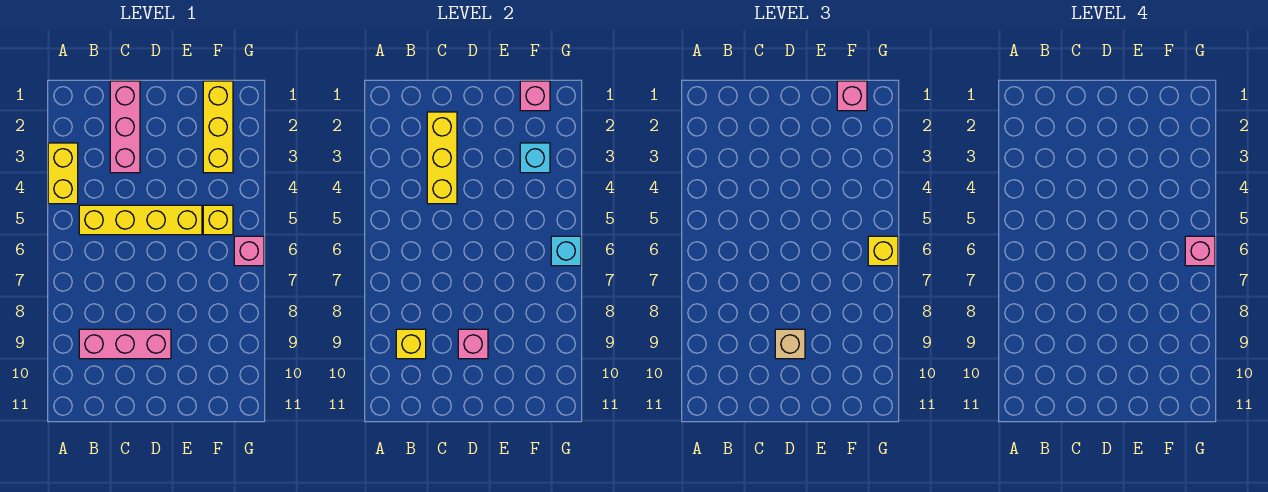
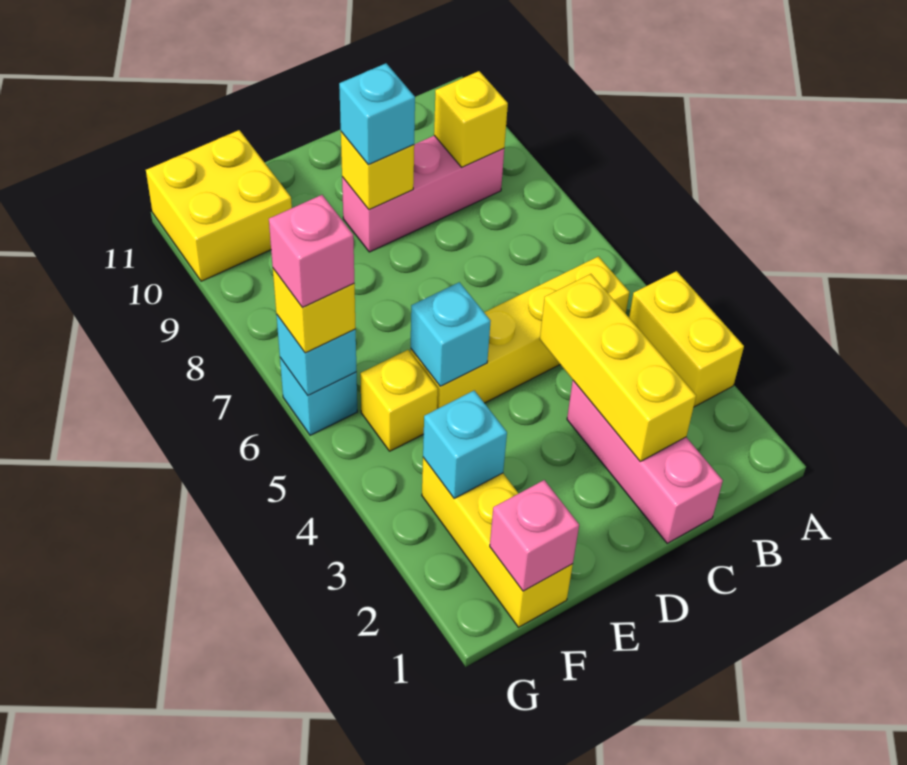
pink brick D9 level 2 -> yellow brick D9 level 2
tan brick D9 level 3 -> cyan brick D9 level 3
none -> cyan brick E5 level 2
pink brick F1 level 3 -> none
none -> yellow brick F10:G11 level 1
pink brick G6 level 1 -> cyan brick G6 level 1

